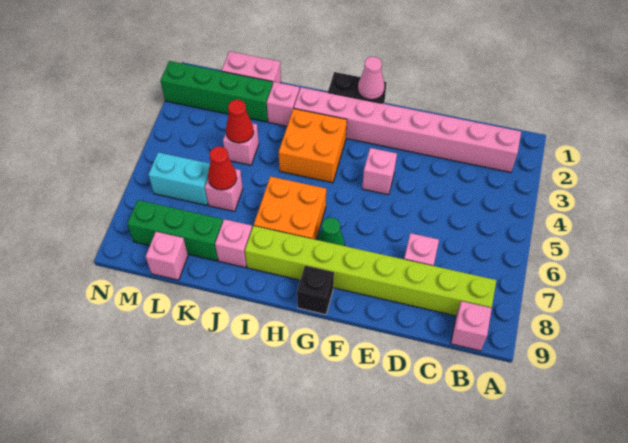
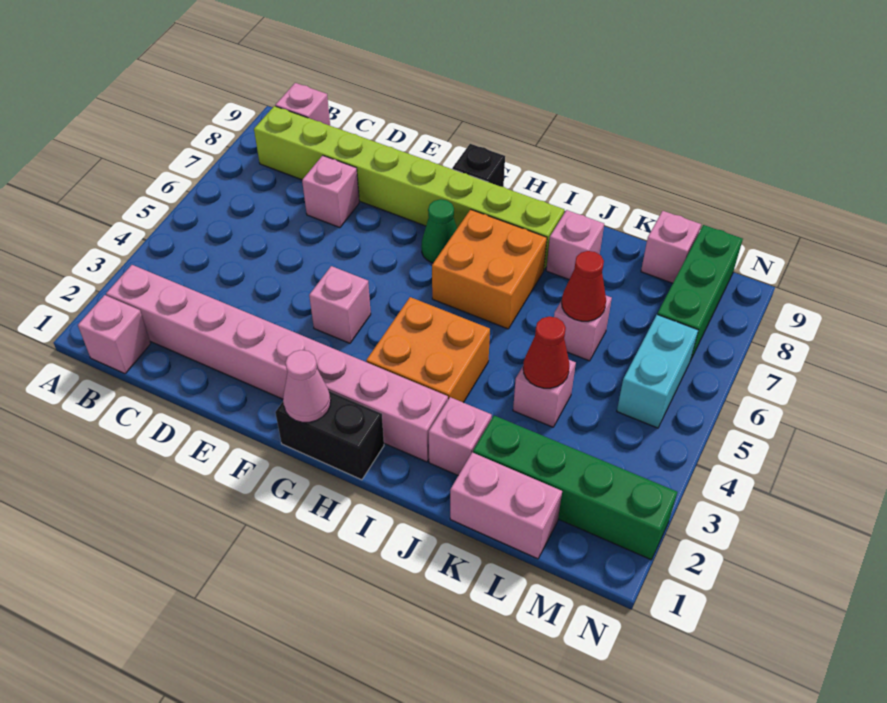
none -> pink brick B1 level 1
green brick K8:M8 level 1 -> green brick M7:M9 level 1
cyan brick L6:M6 level 1 -> cyan brick M5:M6 level 1

